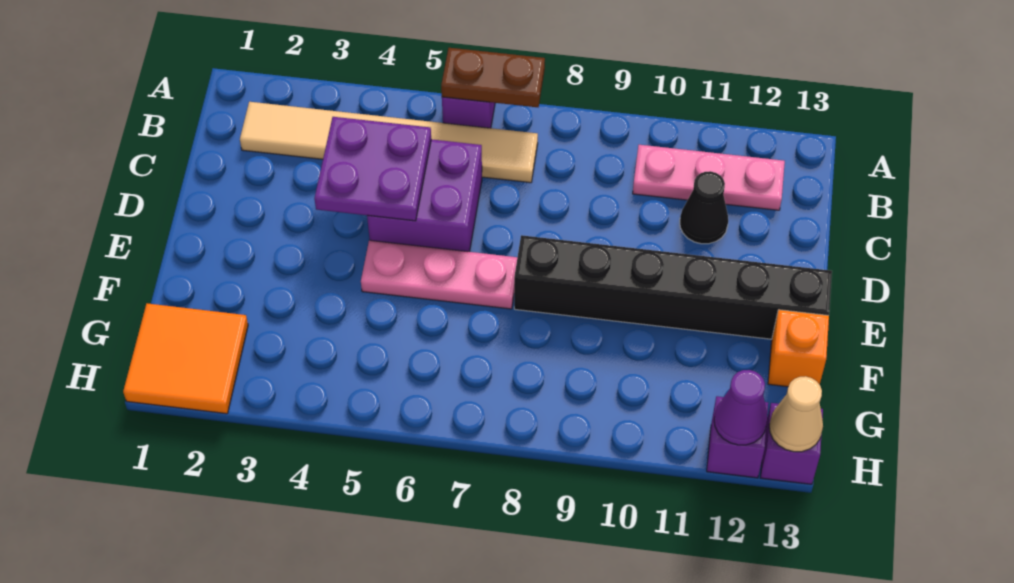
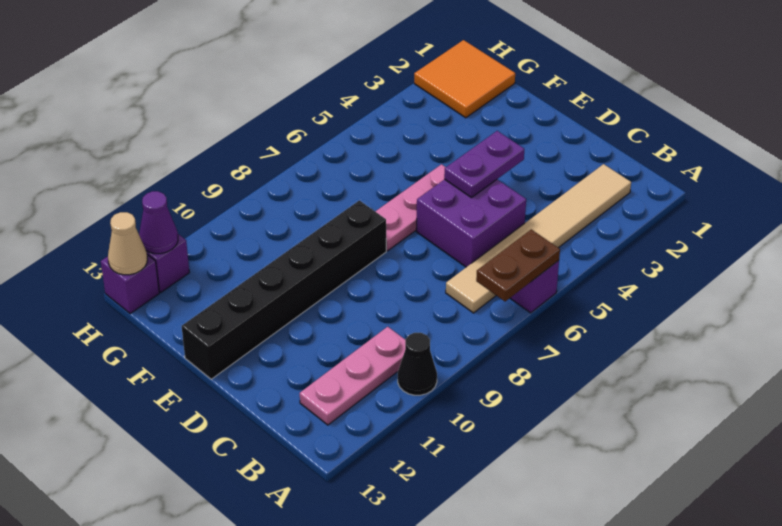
purple plate C4:D5 level 2 -> purple plate D4:D5 level 2
black cone C11 level 1 -> black cone A10 level 1
orange brick F13 level 1 -> none

